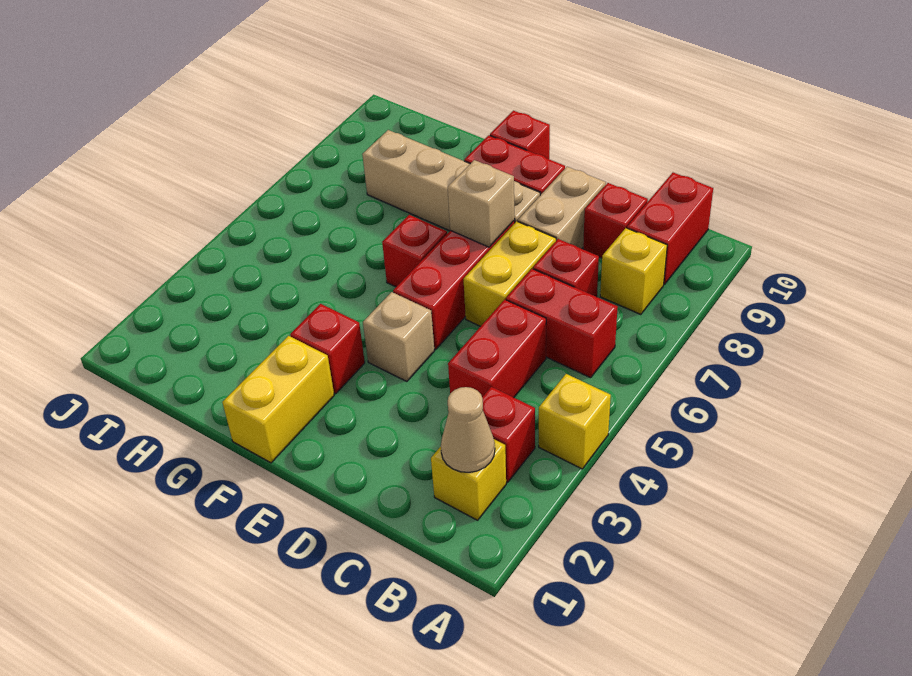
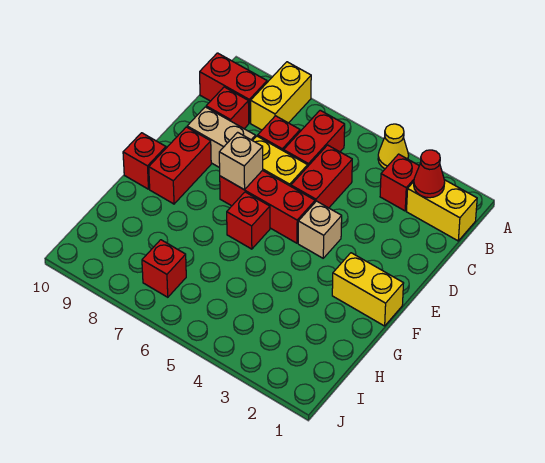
yellow brick A4 level 1 -> yellow cone A4 level 1
yellow brick B2 level 1 -> yellow brick B1:B2 level 1
tan cone B2 level 2 -> red cone B2 level 2
yellow brick B8 level 1 -> yellow brick A8:B8 level 1
red brick C4:C5 level 1 -> red brick C5:D5 level 1
tan brick E8:H8 level 1 -> none
red brick F3 level 1 -> red brick I7 level 1

